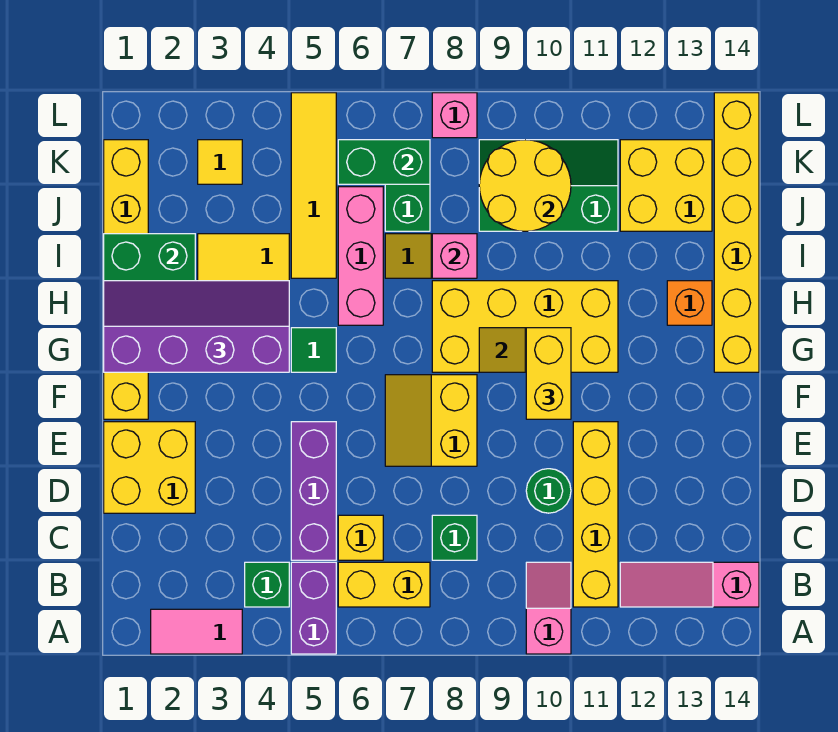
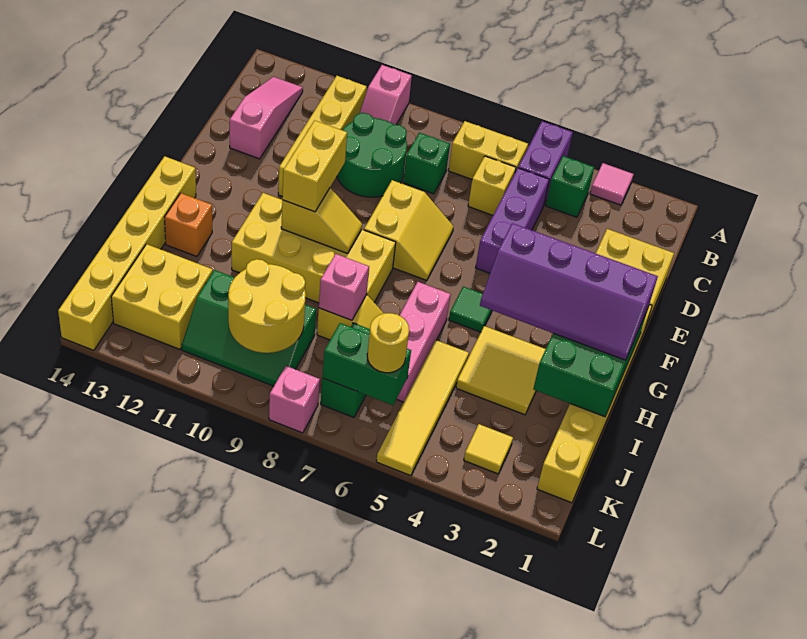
pink tile A2:A3 level 1 -> pink tile A3 level 1
pink slope B12:B14 level 1 top 14 -> pink slope B13:D13 level 1 top D
green round brick D10 level 1 -> green round brick C9:D10 level 1
none -> yellow round brick K6 level 3

